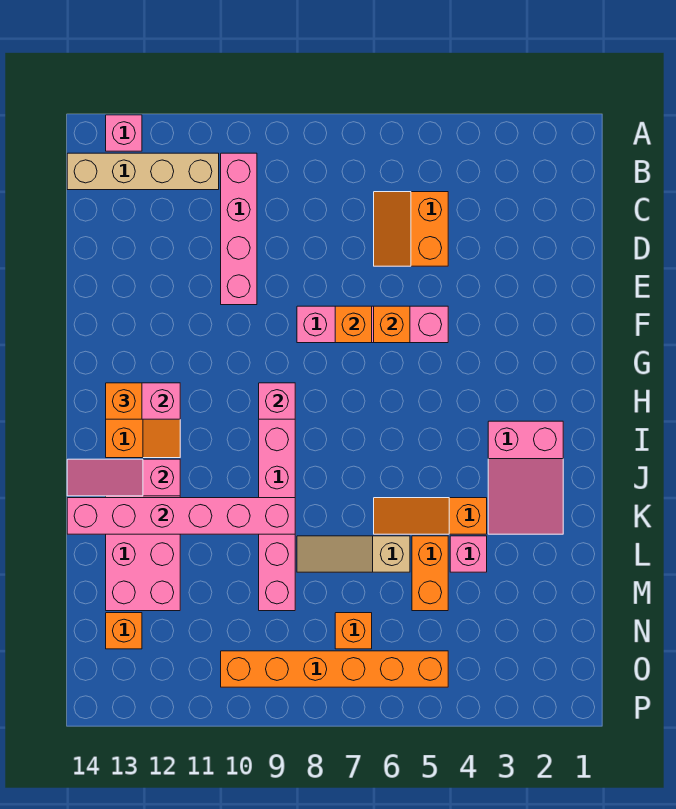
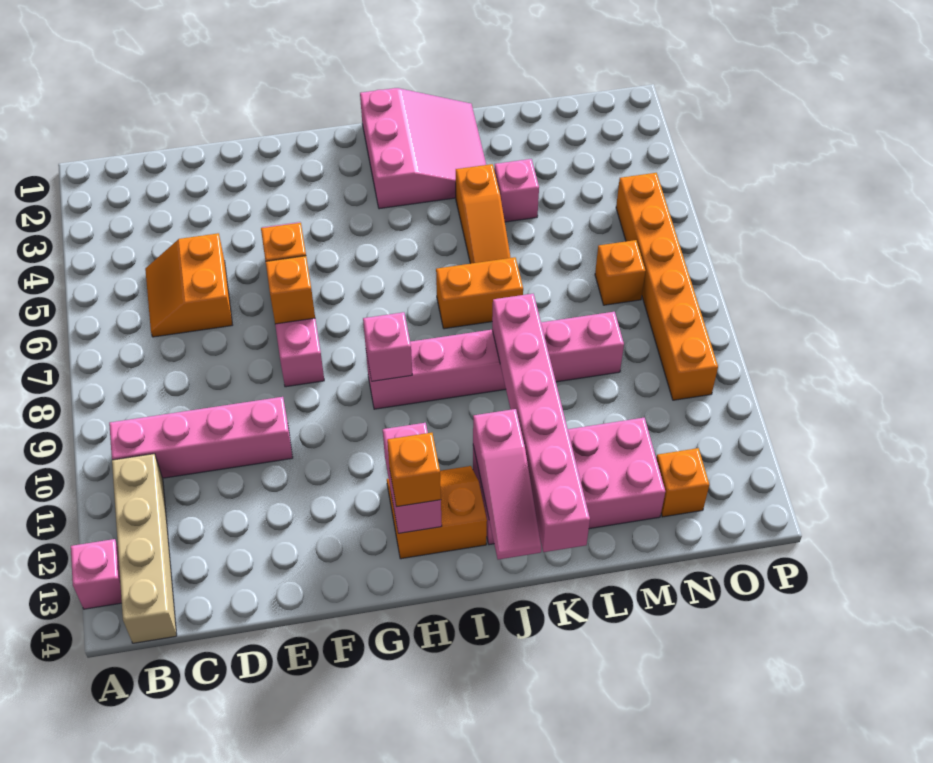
orange slope C5:D6 level 1 top 5 -> orange slope C5:D6 level 1 top D
pink slope I2:K3 level 1 top I -> pink slope I1:K3 level 1 top I
orange brick L5:M5 level 1 -> orange brick J7:K7 level 1
tan slope L6:L8 level 1 top 6 -> none

